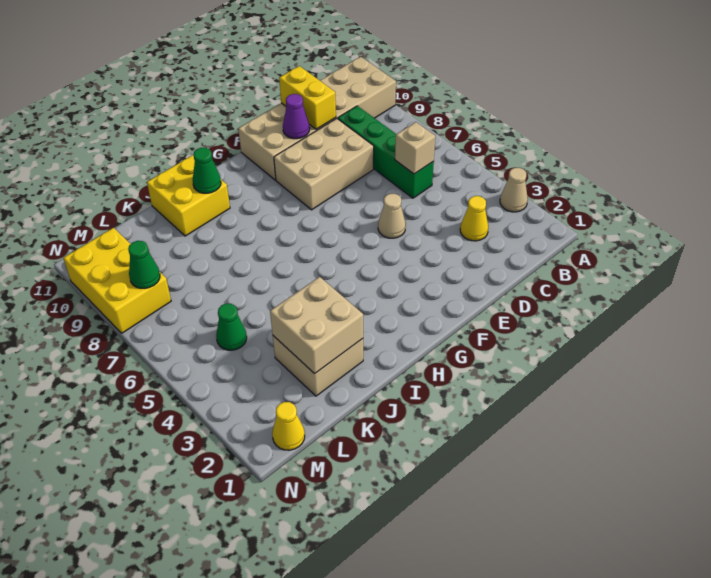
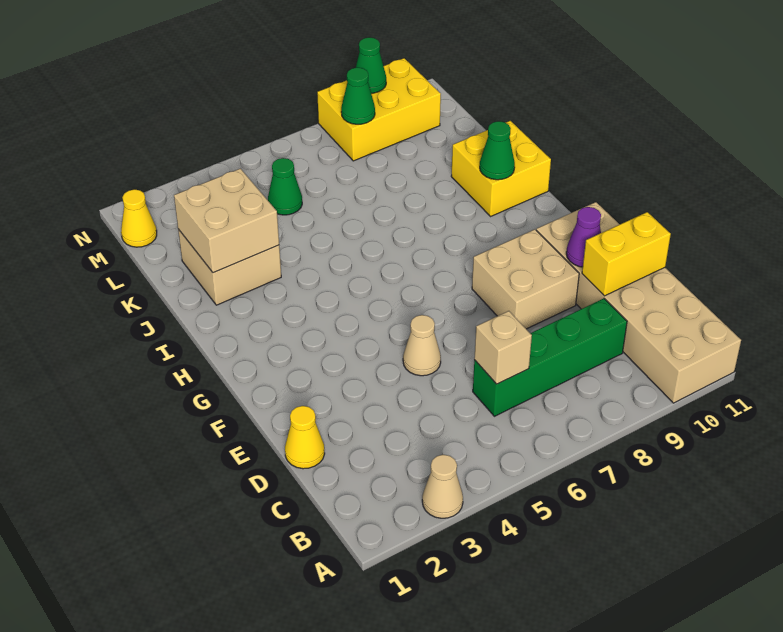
yellow cone C3 level 1 -> yellow cone D1 level 1
tan brick D8:F9 level 1 -> tan brick E8:F9 level 1
none -> green cone N9 level 2

